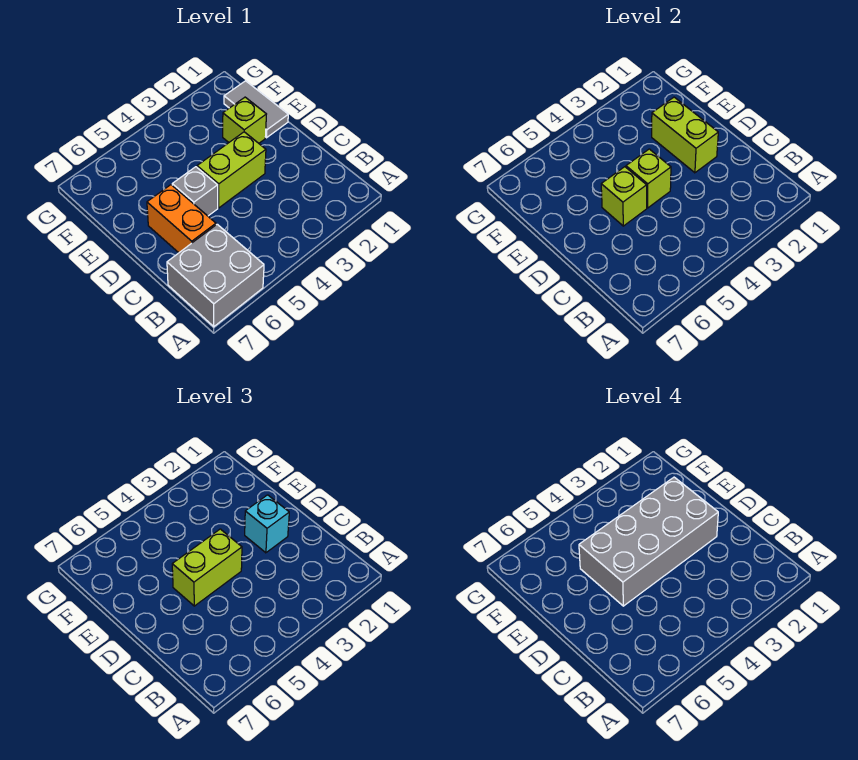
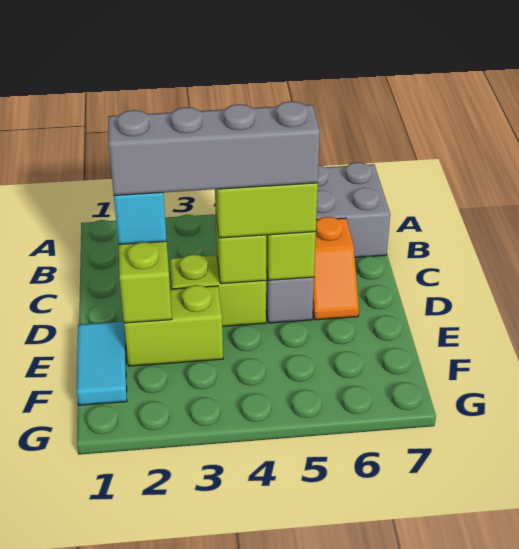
orange brick C6:D6 level 1 -> orange slope C6:D6 level 1 top C
grey brick D2:E5 level 4 -> grey brick D2:D5 level 4
grey tile E1:F1 level 1 -> cyan tile E1:F1 level 1
lime brick E2 level 1 -> lime brick E2:E3 level 1

